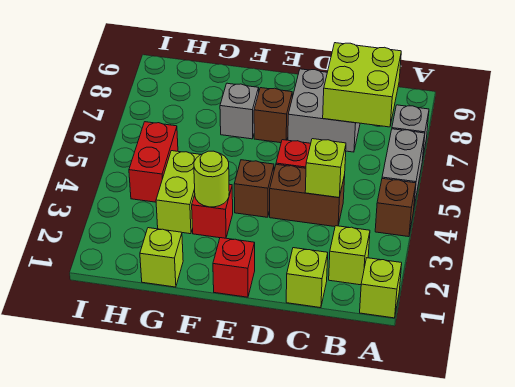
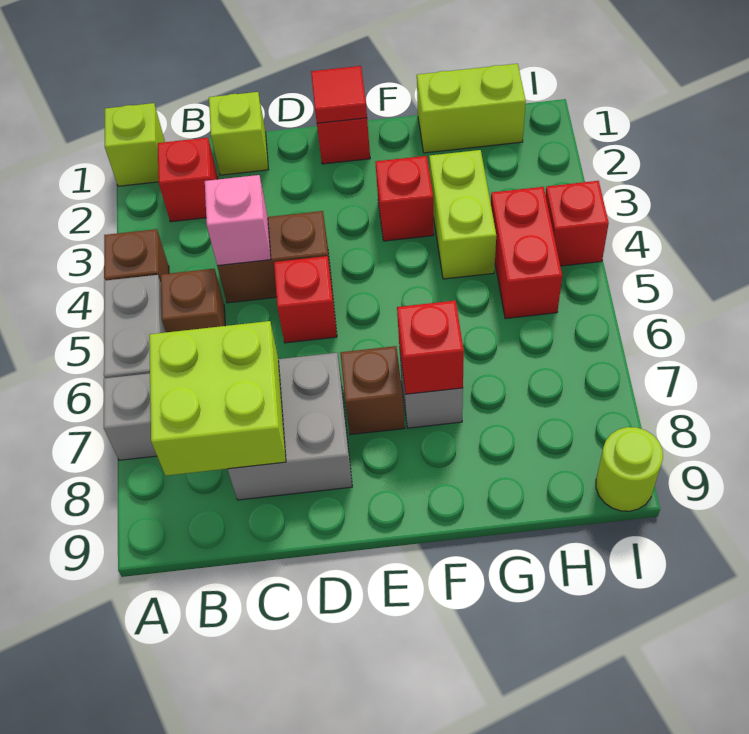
lime brick B2 level 1 -> red brick B2 level 1
lime brick C4 level 2 -> pink brick C4 level 2
none -> red tile E1 level 2
brown brick E4 level 1 -> brown brick B5 level 1
lime round brick F3 level 2 -> lime round brick I9 level 1
none -> red brick F7 level 2
lime brick G1 level 1 -> lime brick G1:H1 level 1
none -> red brick I4 level 1

